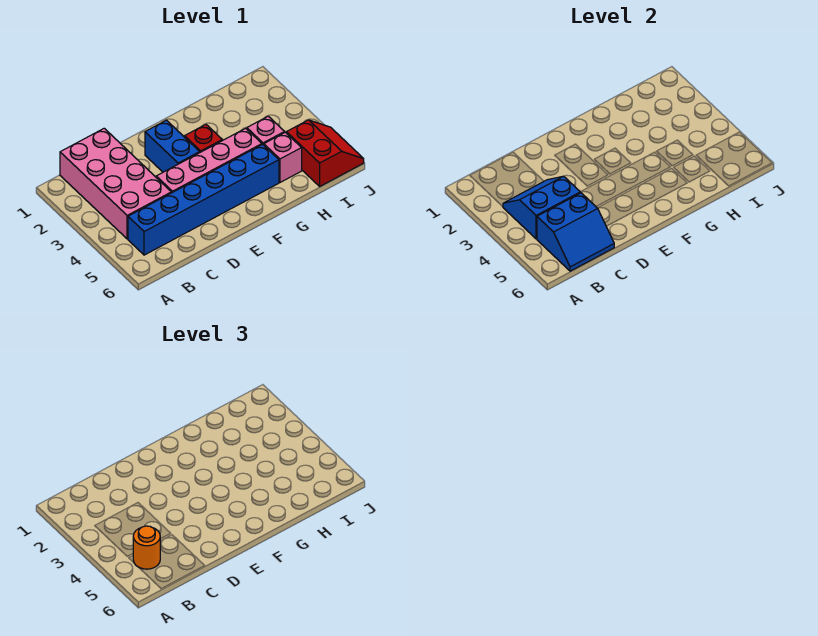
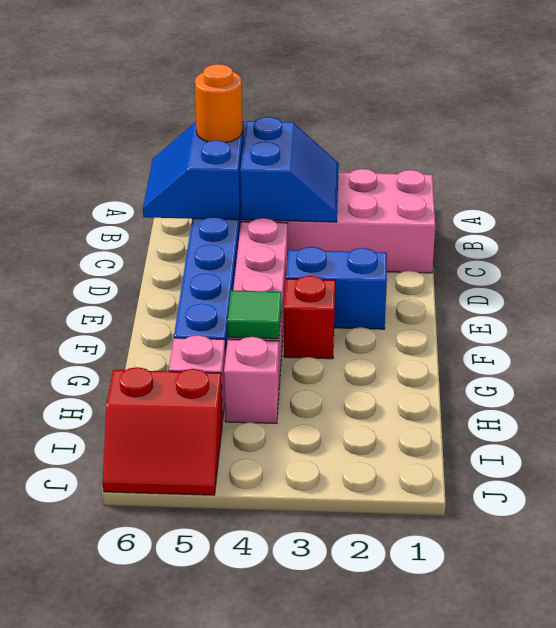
none -> green tile G4 level 2

